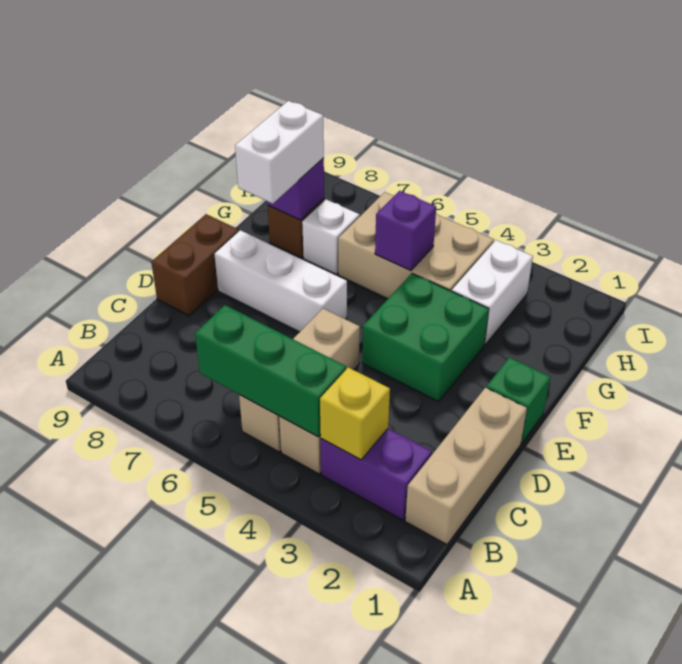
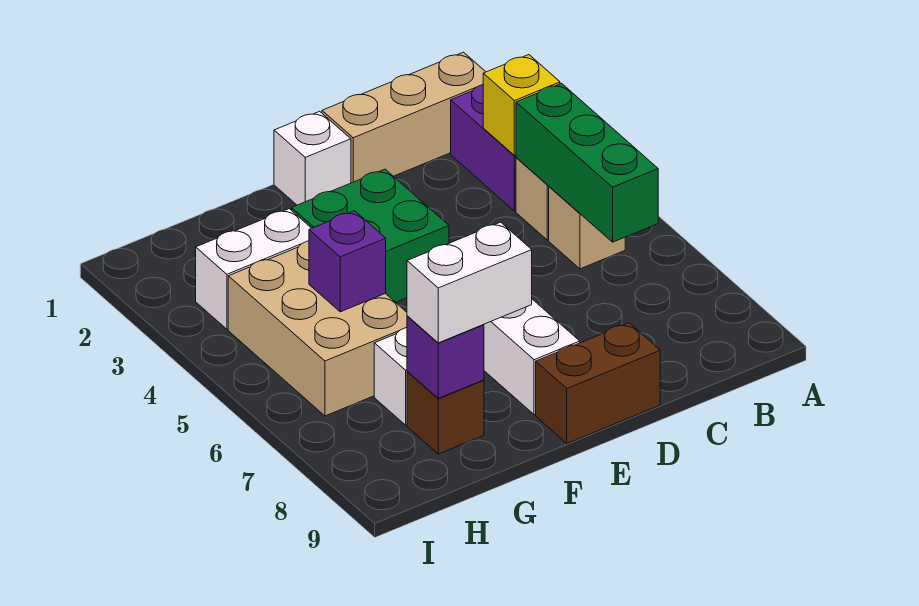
tan brick B5:D5 level 1 -> tan brick B5 level 1
green brick E1 level 1 -> white brick E1 level 1

